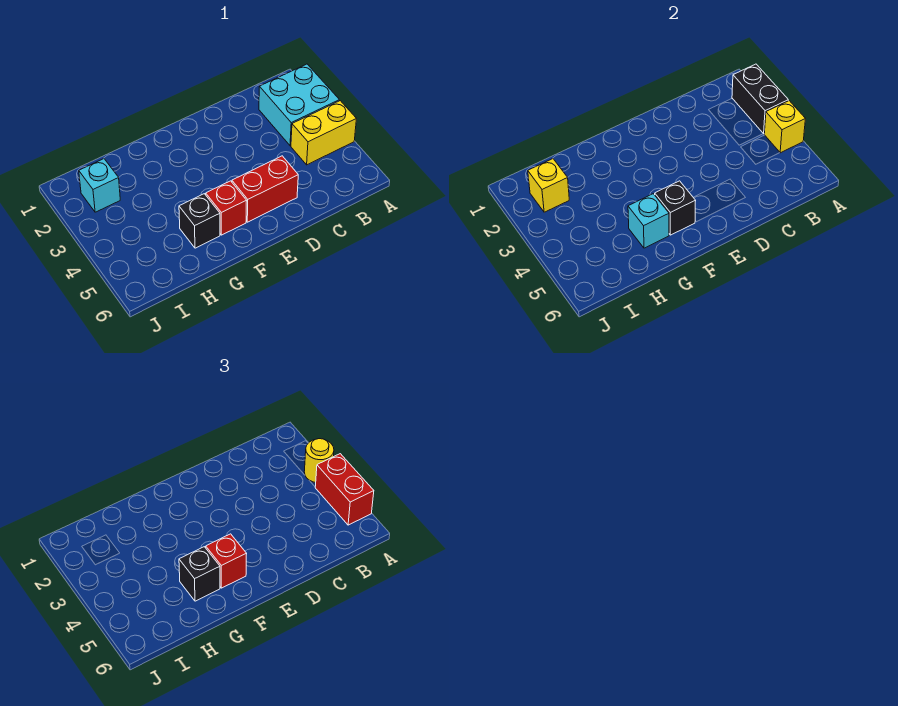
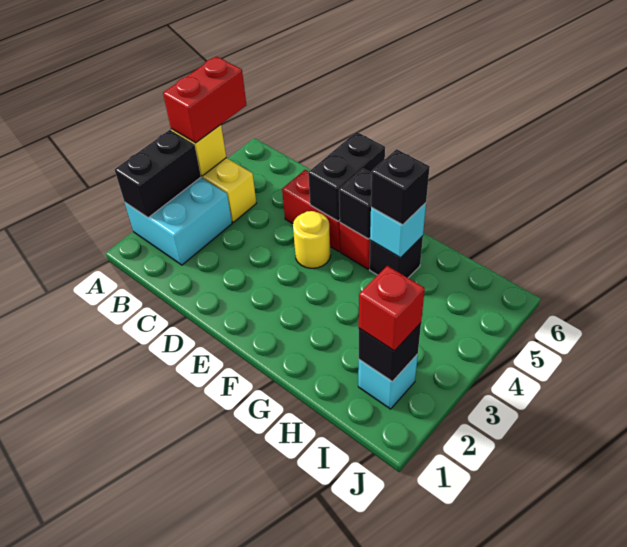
yellow round brick A3 level 3 -> yellow round brick E4 level 1
none -> black brick E5:E6 level 2
red brick F5 level 3 -> red brick I2 level 3
yellow brick I2 level 2 -> black brick I2 level 2

